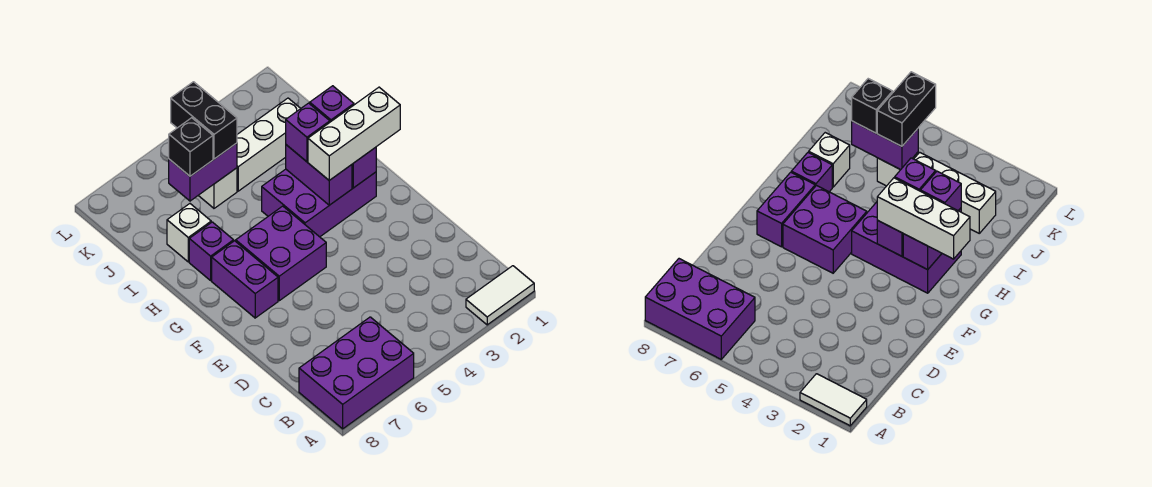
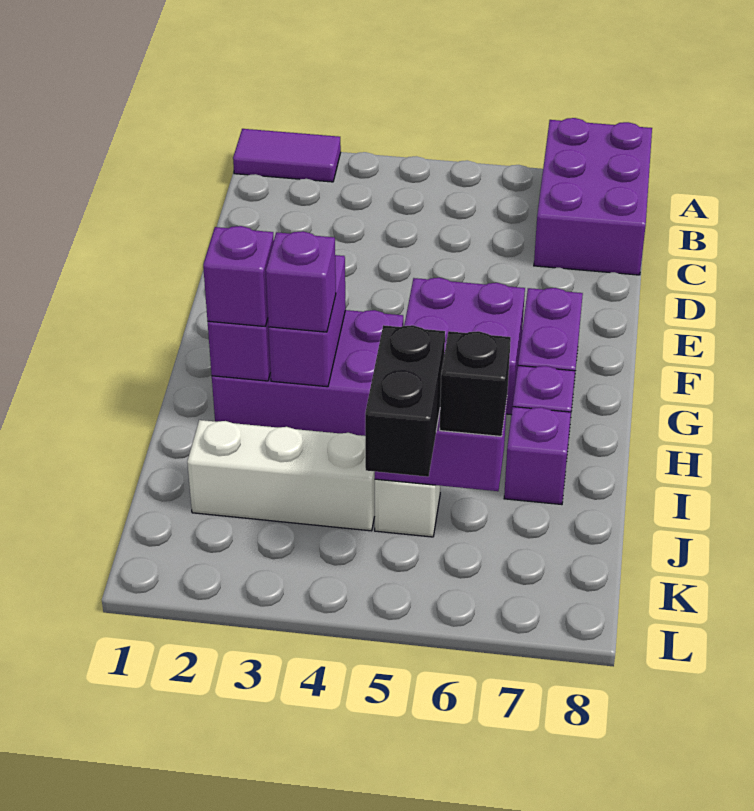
white tile A1:A2 level 1 -> purple tile A1:A2 level 1
purple brick A6:B8 level 1 -> purple brick A7:C8 level 1
white brick G1:G3 level 3 -> none
white brick I7 level 1 -> purple brick I7 level 1

